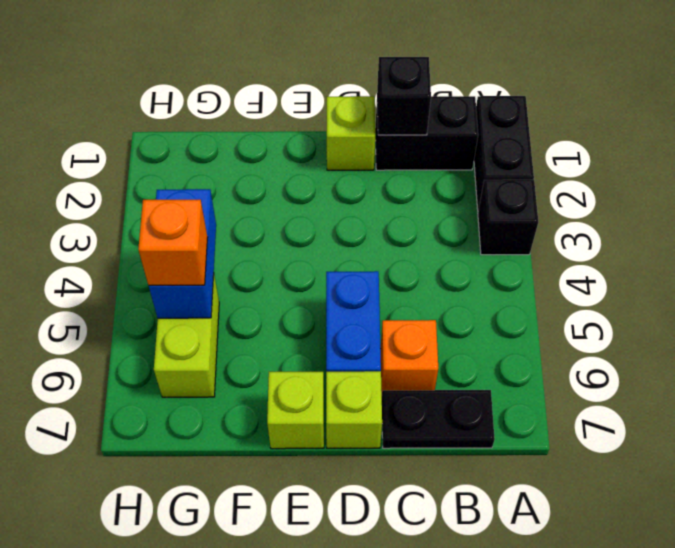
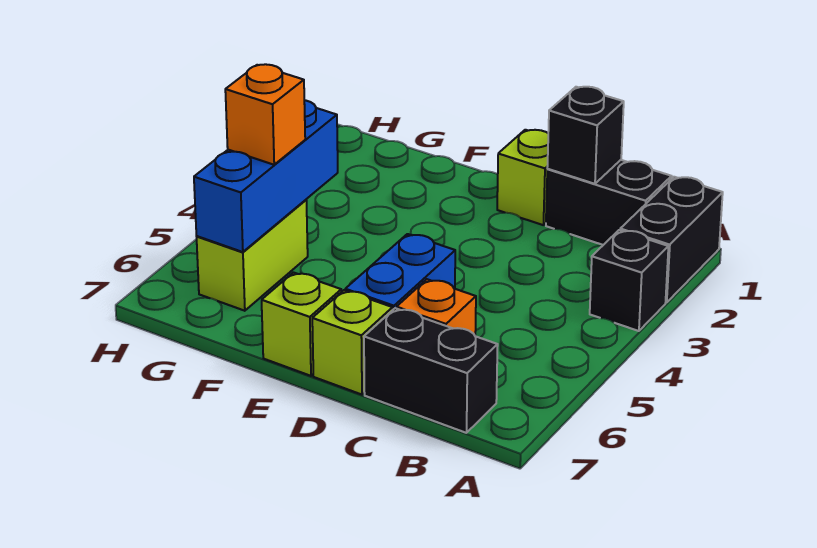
black plate B7:C7 level 1 -> black brick B7:C7 level 1
blue brick G4:G5 level 2 -> blue brick G4:G6 level 2

